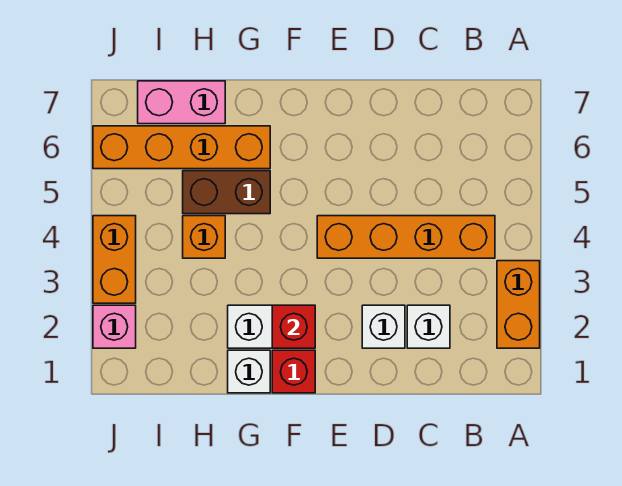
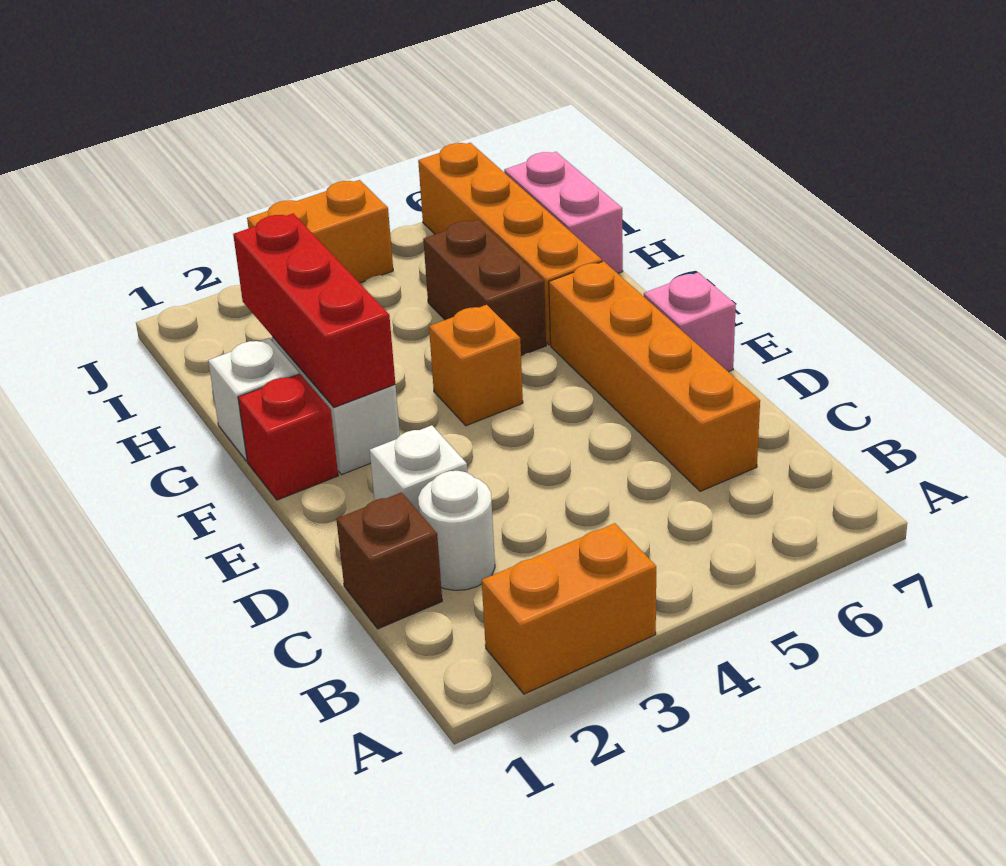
orange brick B4:E4 level 1 -> orange brick C6:F6 level 1
none -> brown brick C1 level 1
white brick C2 level 1 -> white round brick C2 level 1
red brick F2 level 2 -> red brick F2:H2 level 2
orange brick H4 level 1 -> orange brick F4 level 1
pink brick J2 level 1 -> pink brick E7 level 1

